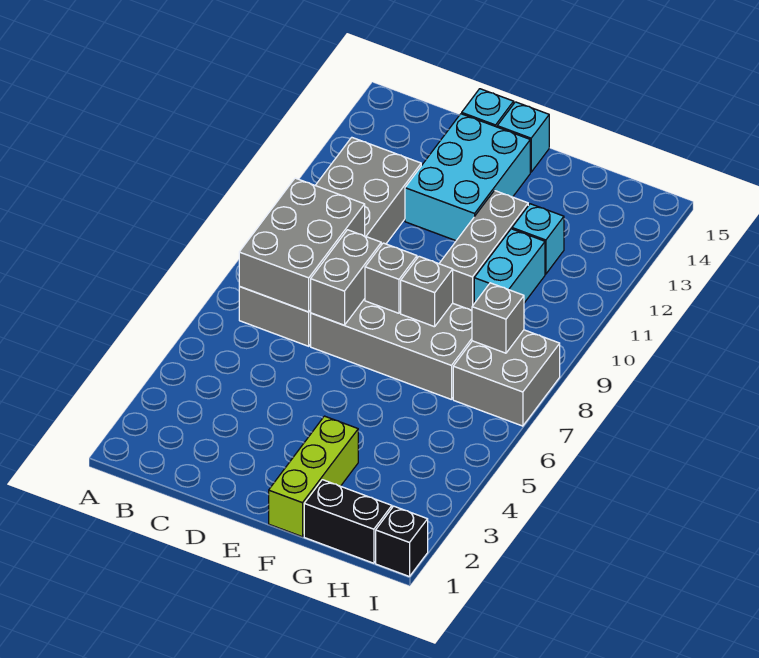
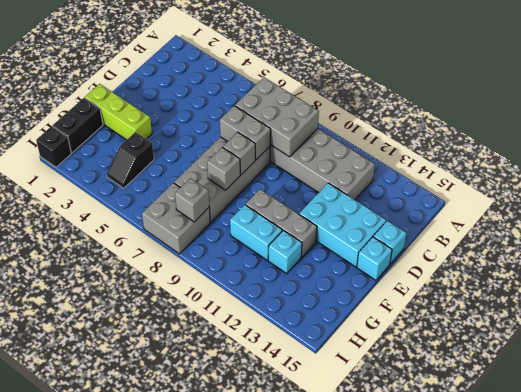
none -> black slope G4:H4 level 1 top G

